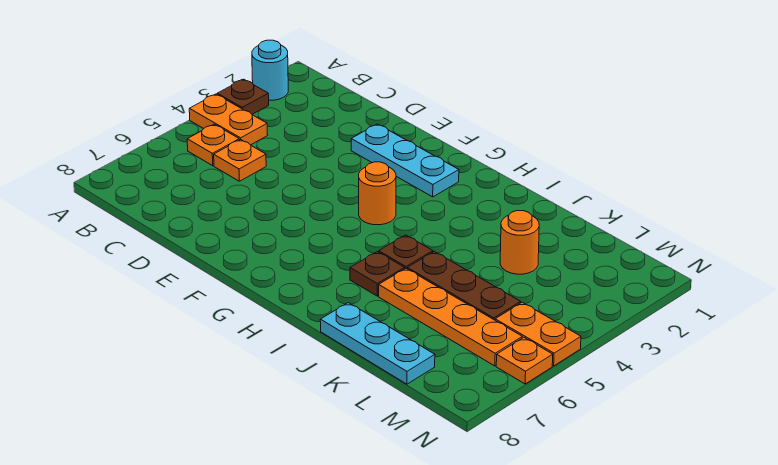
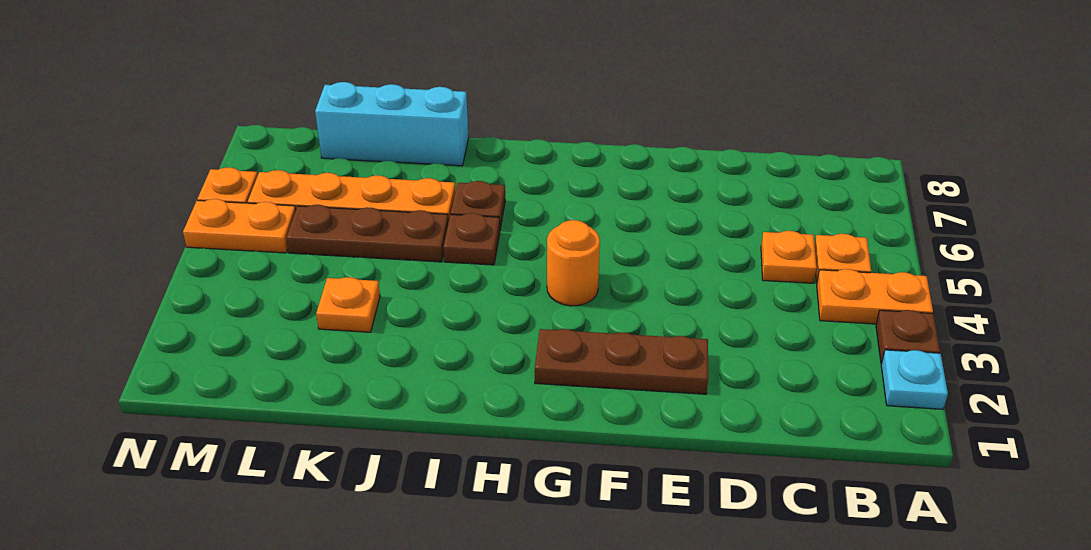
cyan round brick A2 level 1 -> cyan plate A2 level 1
cyan plate E2:G2 level 1 -> brown plate E2:G2 level 1
cyan plate J8:L8 level 1 -> cyan brick J8:L8 level 1
orange round brick K3 level 1 -> orange plate K3 level 1

